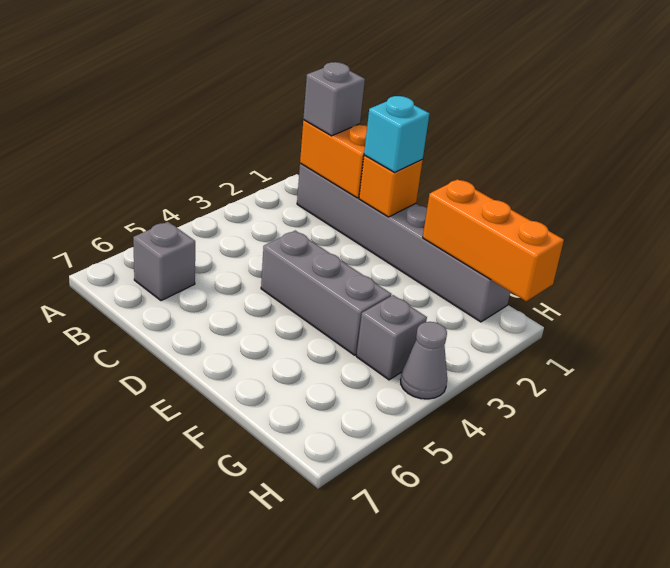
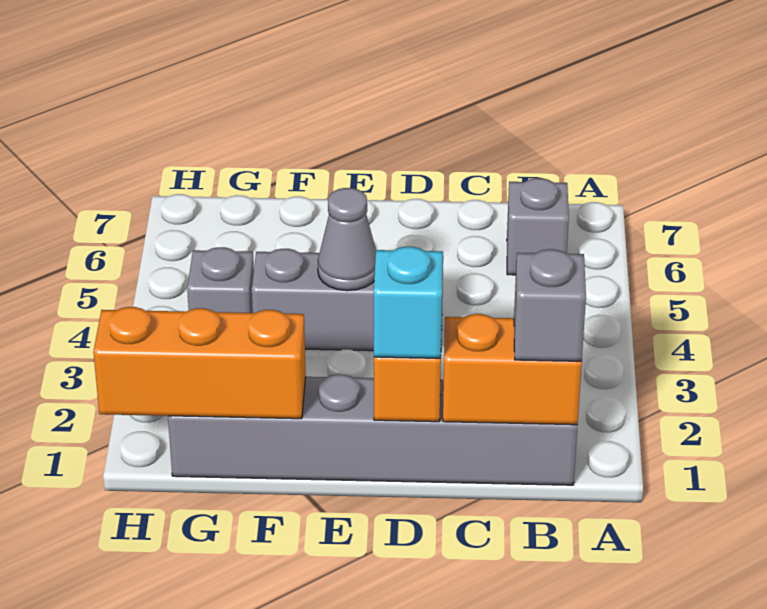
grey cone H4 level 1 -> grey cone E4 level 2

